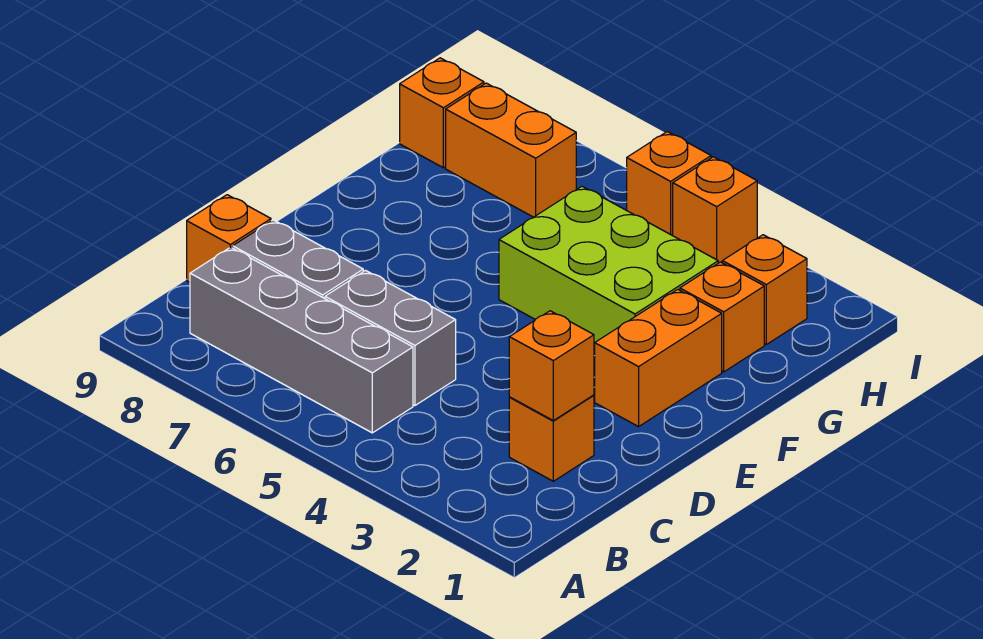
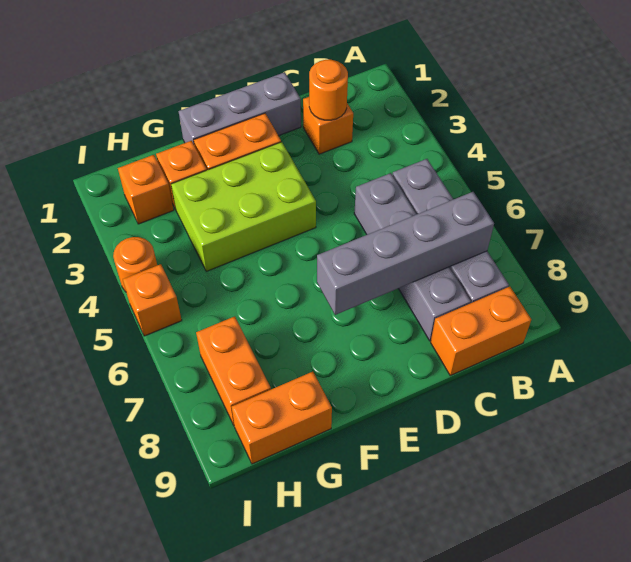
none -> grey brick B7:E7 level 2
orange brick C2 level 2 -> orange round brick C2 level 2
orange brick C9 level 1 -> orange brick B9:C9 level 1
none -> grey brick D1:F1 level 1
lime brick F3:G5 level 1 -> lime brick E3:G4 level 1
orange brick H9 level 1 -> orange brick G9:H9 level 1
orange brick I4 level 1 -> orange round brick I4 level 1

